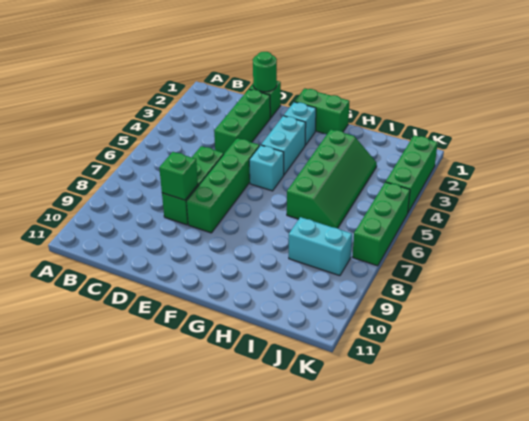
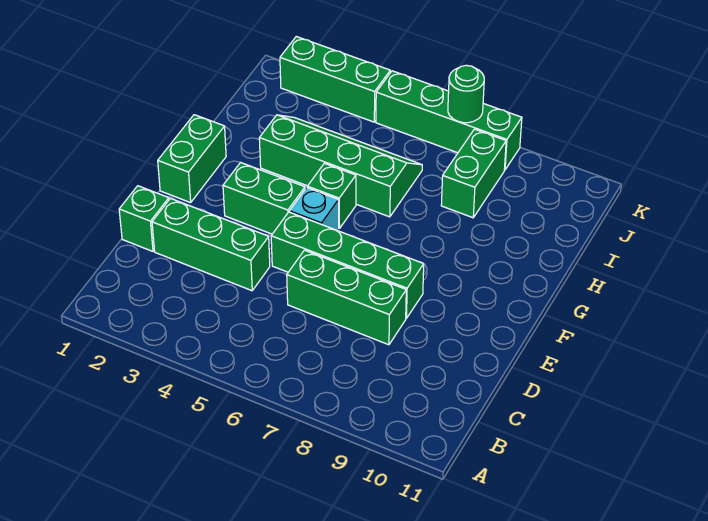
green round brick D1 level 2 -> green round brick K7 level 2
green brick D8 level 2 -> green brick G5 level 1
cyan brick F2 level 1 -> none
cyan brick F3:F4 level 1 -> green brick F3:F4 level 1
cyan brick I8:J8 level 1 -> green brick I8:J8 level 1
green brick K5:K7 level 1 -> green brick K5:K8 level 1

